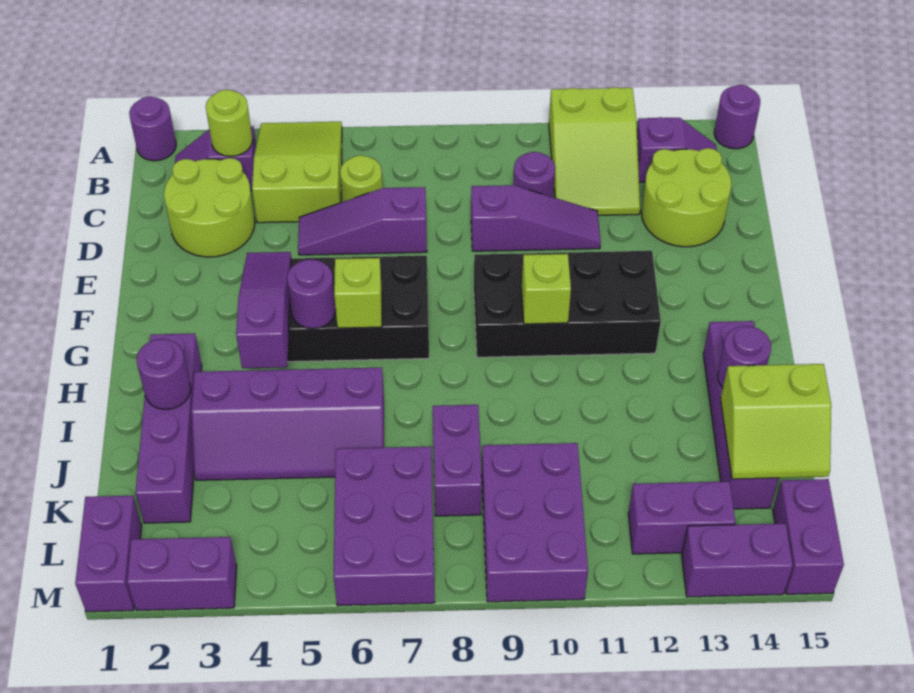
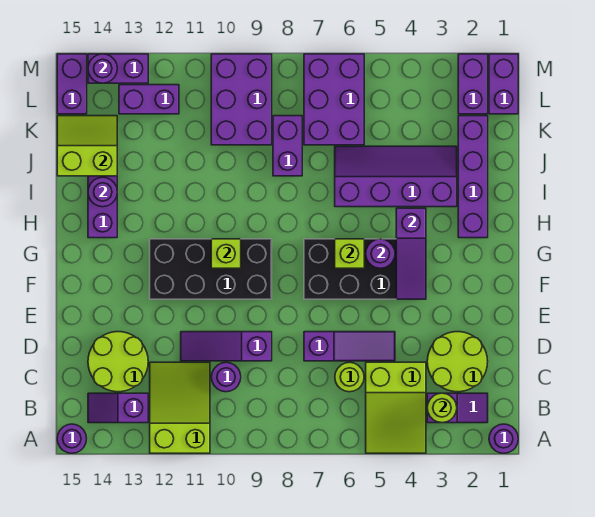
purple round brick I2 level 2 -> purple round brick M14 level 2
purple brick M2:M3 level 1 -> purple brick L2:M2 level 1

